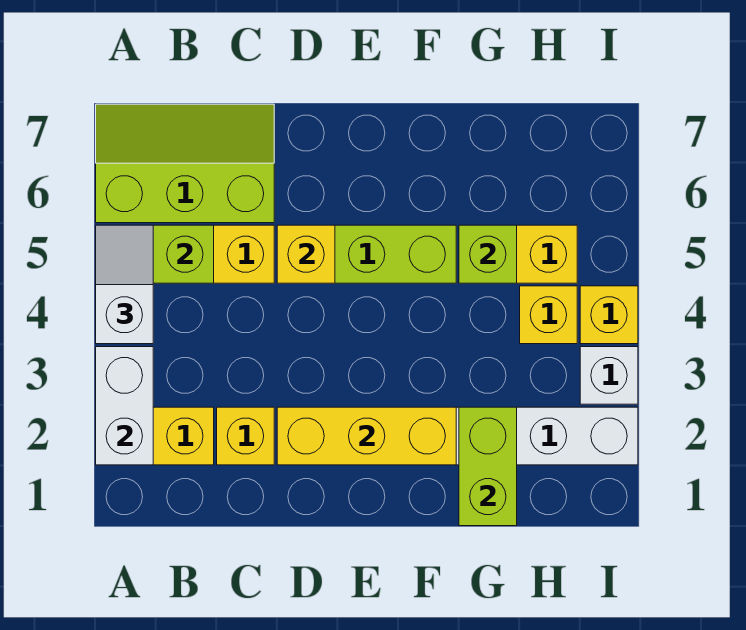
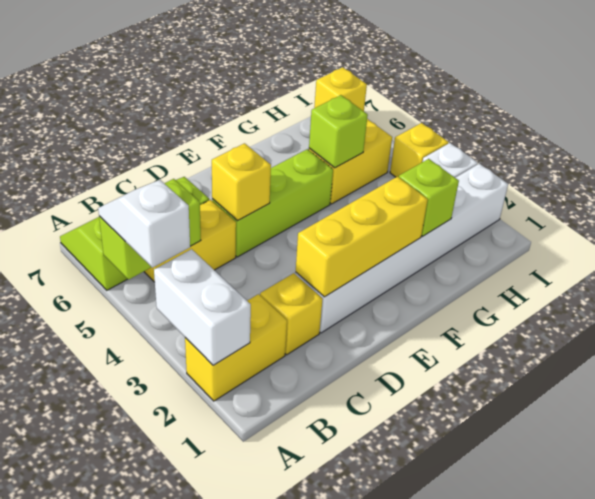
lime brick G1:G2 level 2 -> lime brick G2 level 2
yellow brick H4 level 1 -> yellow brick I7 level 1

